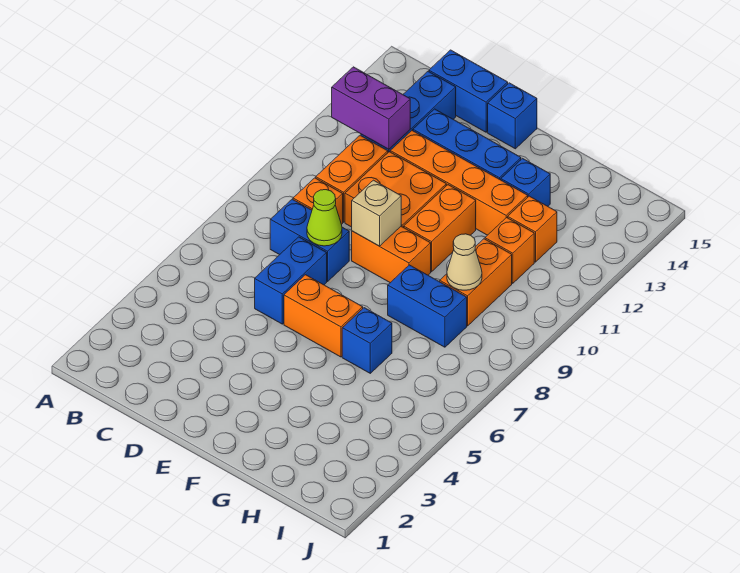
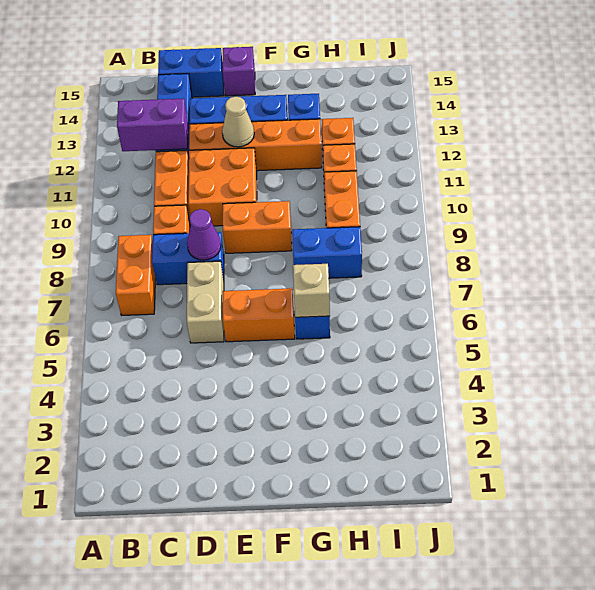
blue brick D6:D7 level 1 -> tan brick D6:D7 level 1
lime cone D8 level 2 -> purple cone D8 level 2
tan brick E9 level 2 -> tan brick G6 level 2
blue brick E15 level 1 -> purple brick E15 level 1
orange brick F10:F11 level 1 -> orange brick B7:B8 level 1
tan cone H9 level 2 -> tan cone E12 level 2

